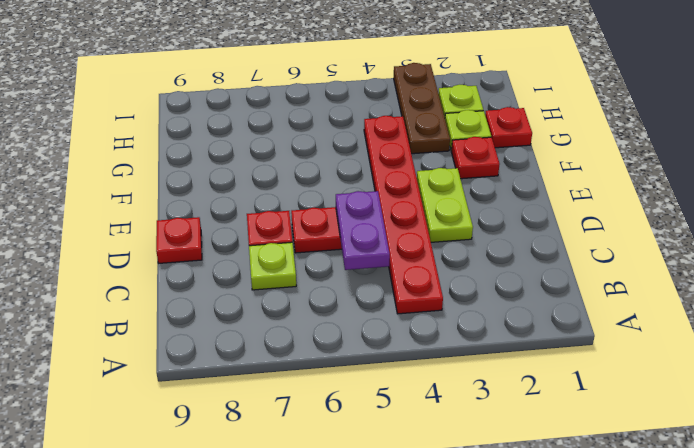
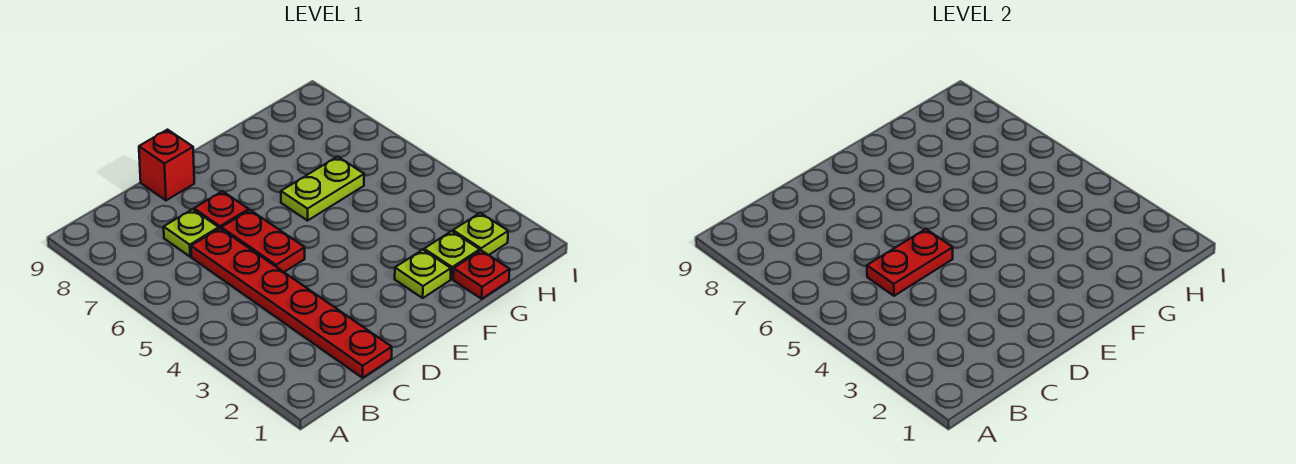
red plate B4:G4 level 1 -> red plate C1:C6 level 1
purple plate C5:D5 level 2 -> red plate C5:D5 level 2
lime plate D3:E3 level 1 -> lime plate F6:G6 level 1
red plate D9 level 1 -> red brick D9 level 1
red plate F2 level 1 -> lime plate F2 level 1
brown plate G3:I3 level 1 -> none

